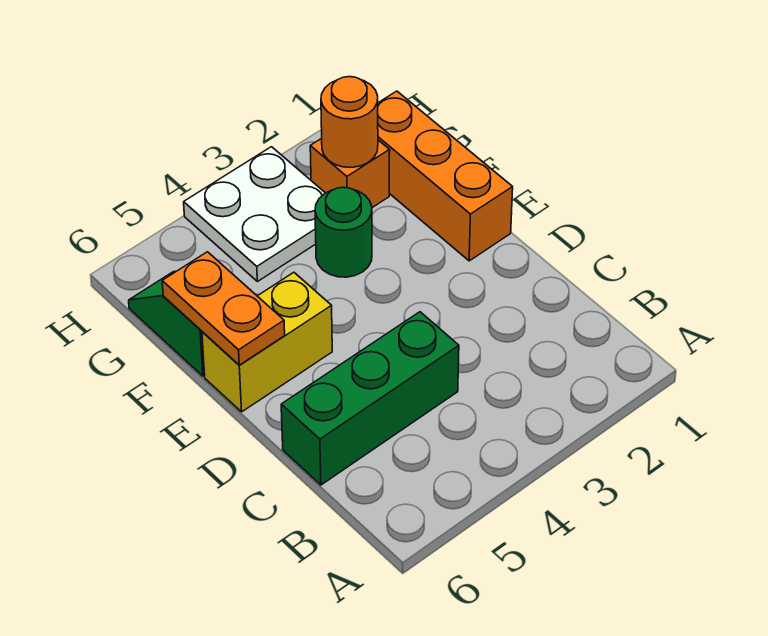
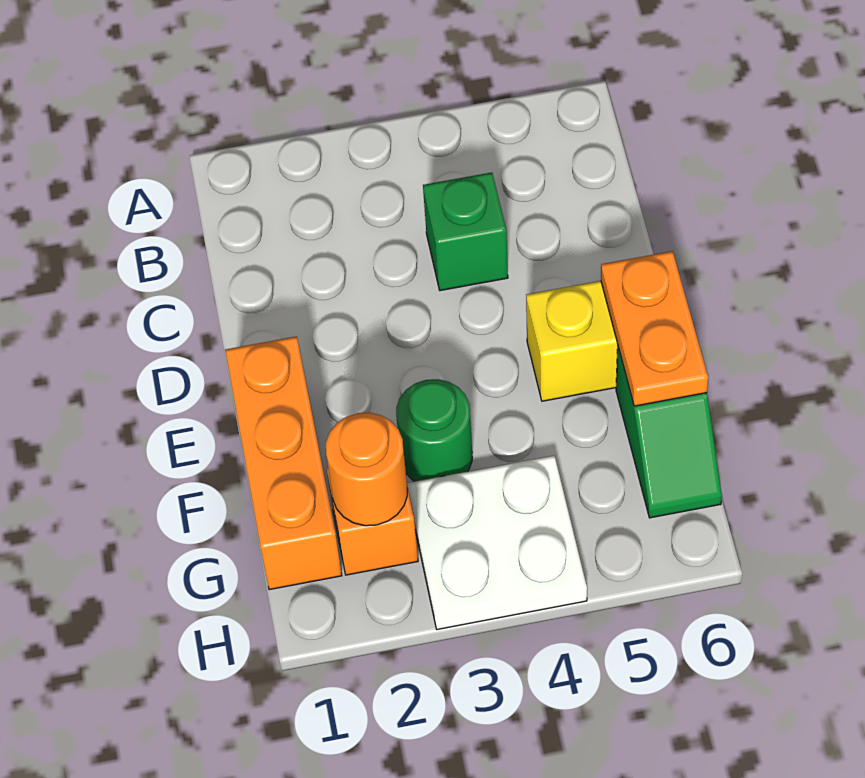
green brick C4:C6 level 1 -> green brick C4 level 1

